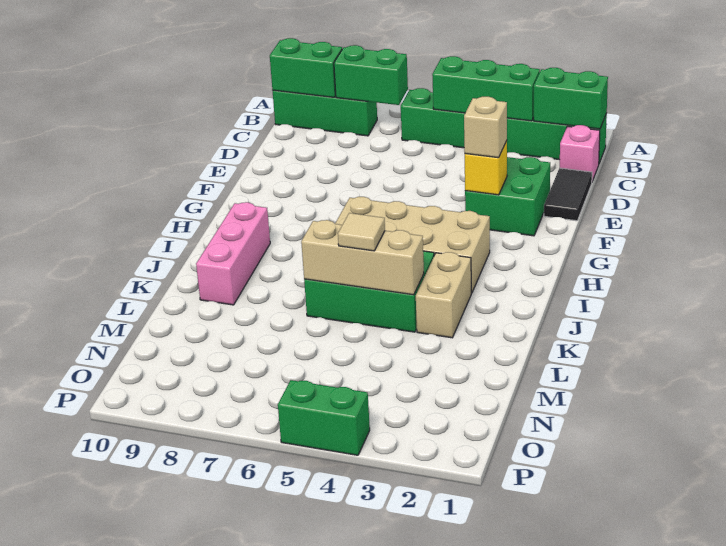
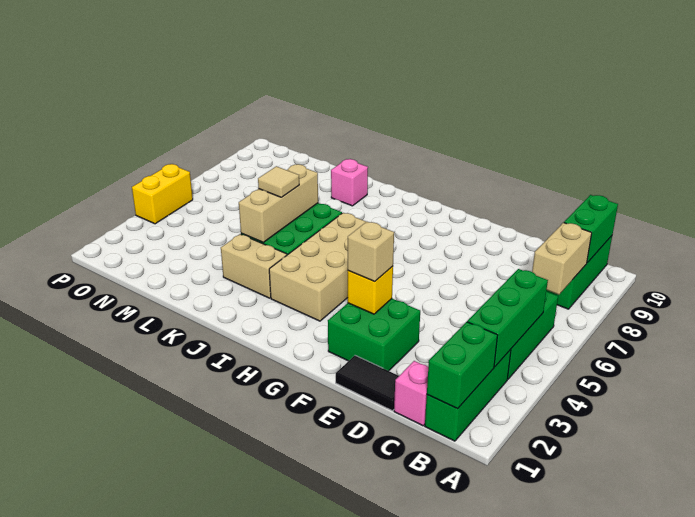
green brick B7:B8 level 2 -> tan brick B7:B8 level 2
pink brick I9:K9 level 1 -> pink brick K9 level 1
green brick P4:P5 level 1 -> yellow brick P4:P5 level 1

